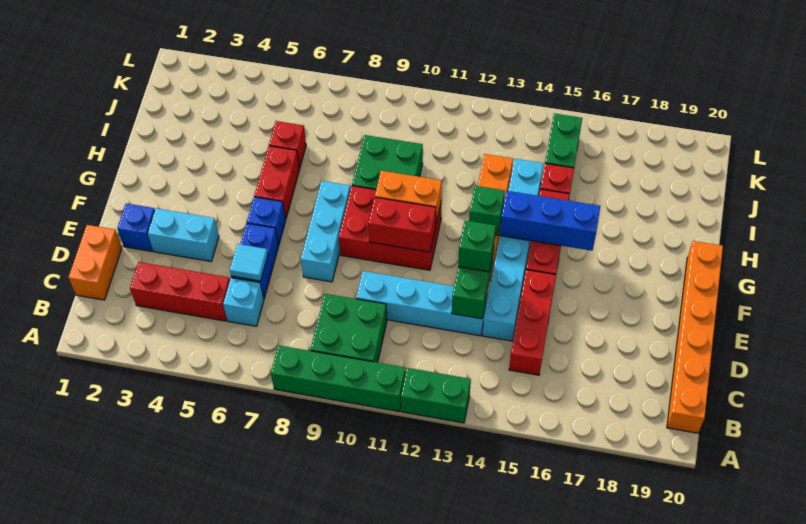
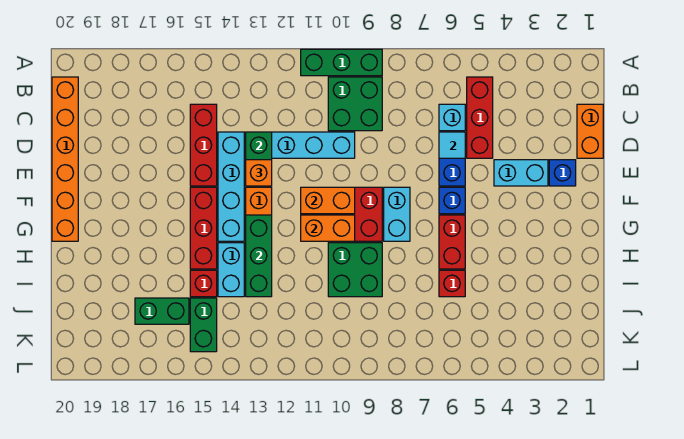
green brick A8:A11 level 1 -> green brick A9:A11 level 1
green brick A12:A13 level 1 -> green brick J16:J17 level 1
red brick C3:C5 level 1 -> red brick B5:D5 level 1
cyan brick E8:G8 level 1 -> cyan brick F8:G8 level 1
green brick E13 level 3 -> orange brick E13 level 3
red brick F10:F11 level 2 -> orange brick F10:F11 level 2
green brick G13 level 2 -> green brick G13:I13 level 2
blue brick G14:G16 level 2 -> none

